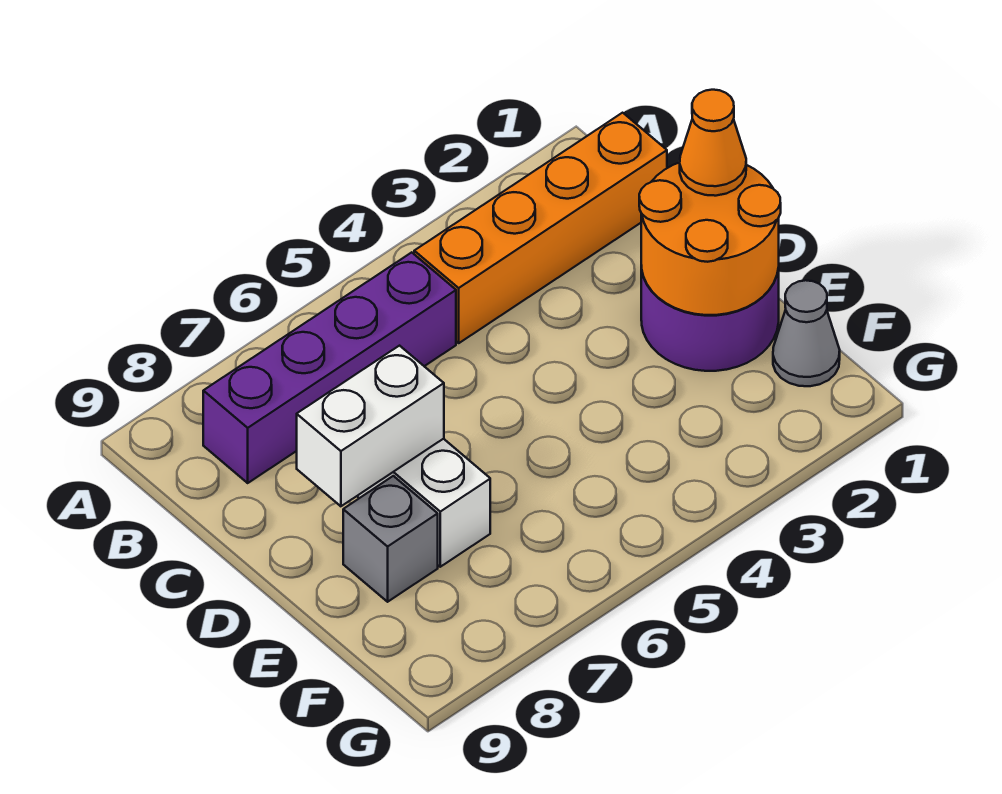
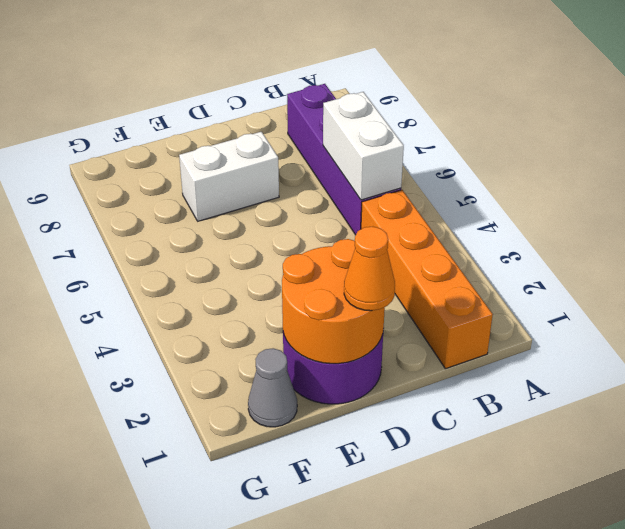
white brick D7:D8 level 2 -> white brick B5:B6 level 2
grey brick E8 level 1 -> none

